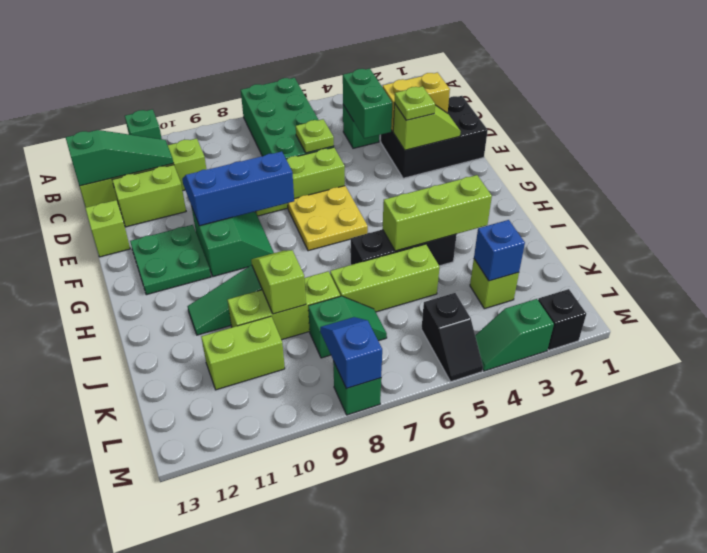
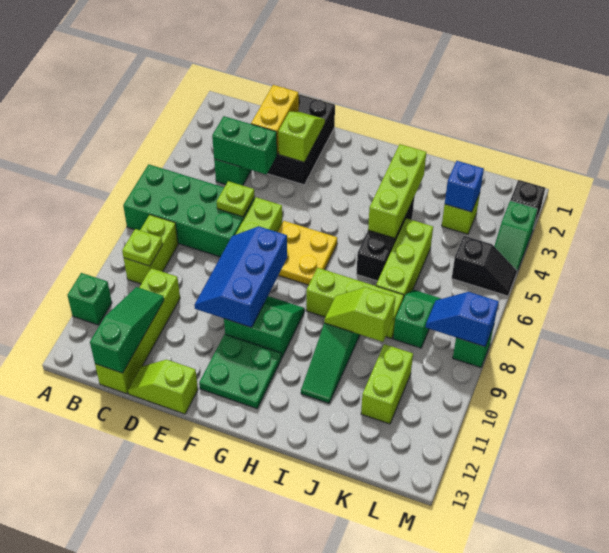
lime brick D11:D12 level 1 -> lime brick B8:B9 level 1
lime plate E3 level 3 -> lime plate B9 level 2
lime brick J8:J10 level 1 -> lime brick H8:J8 level 1

